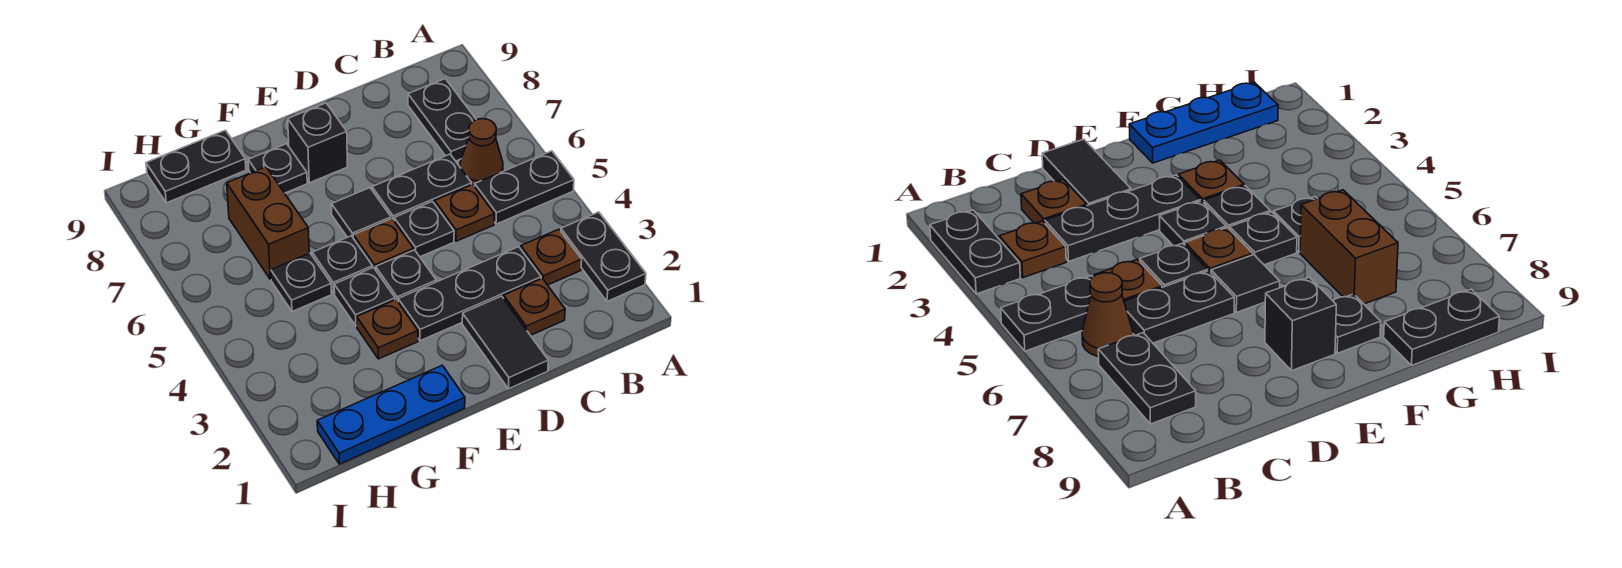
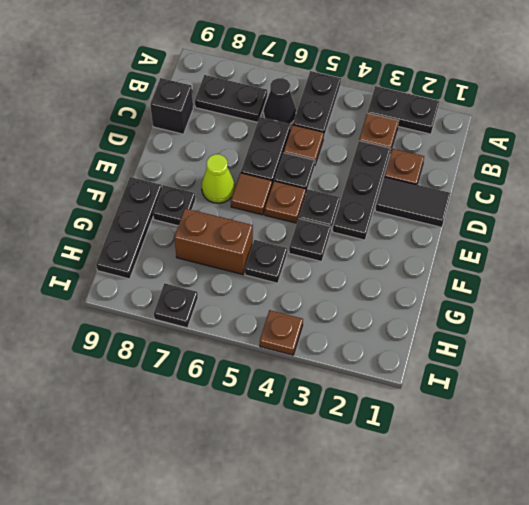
brown cone B6 level 1 -> black cone B6 level 1
black tile E6 level 1 -> brown tile E6 level 1
none -> lime cone E7 level 1
black brick E8 level 1 -> black brick C9 level 1
blue plate F1:H1 level 1 -> none
brown plate F3 level 1 -> brown plate I4 level 1
black plate F5 level 1 -> black plate I7 level 1
black plate G9:H9 level 1 -> black plate F9:H9 level 1

